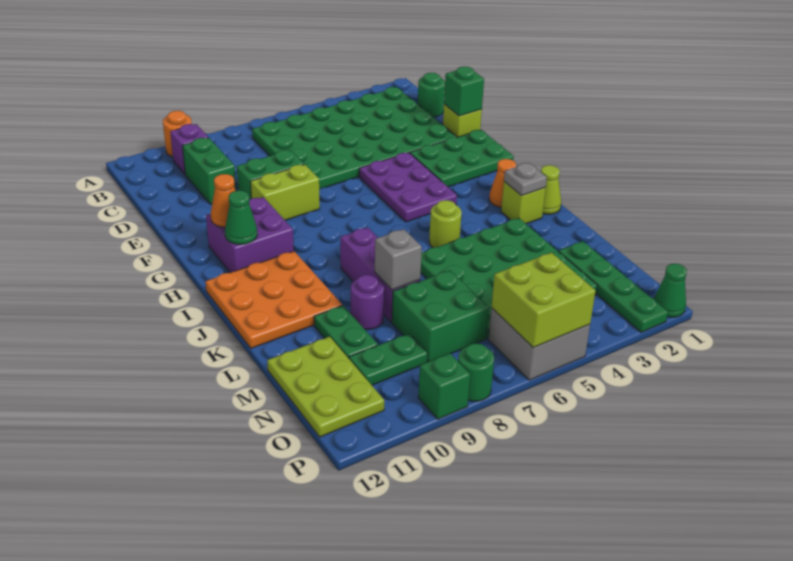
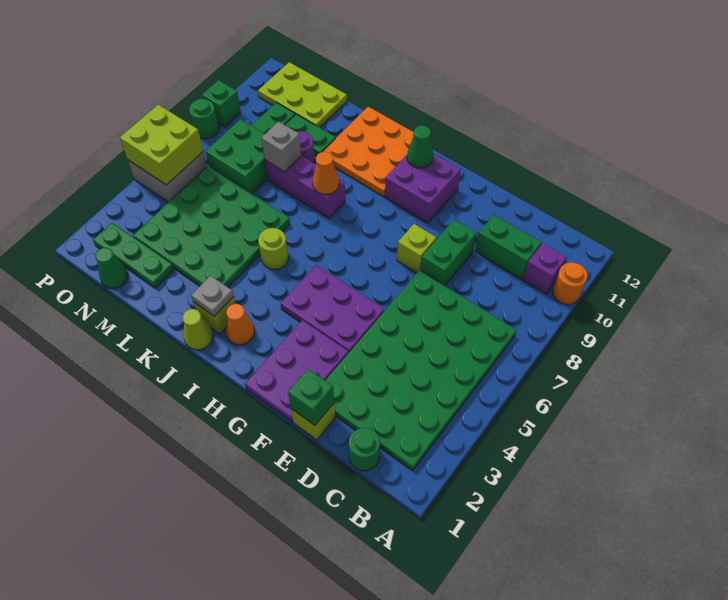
green plate F1:G3 level 1 -> purple plate F1:G3 level 1
lime brick F8:F9 level 1 -> lime brick F8 level 1
orange cone G11 level 2 -> orange cone J8 level 2
green plate M2:P2 level 1 -> green plate M2:O2 level 1
green cone P1 level 1 -> green cone N1 level 1

